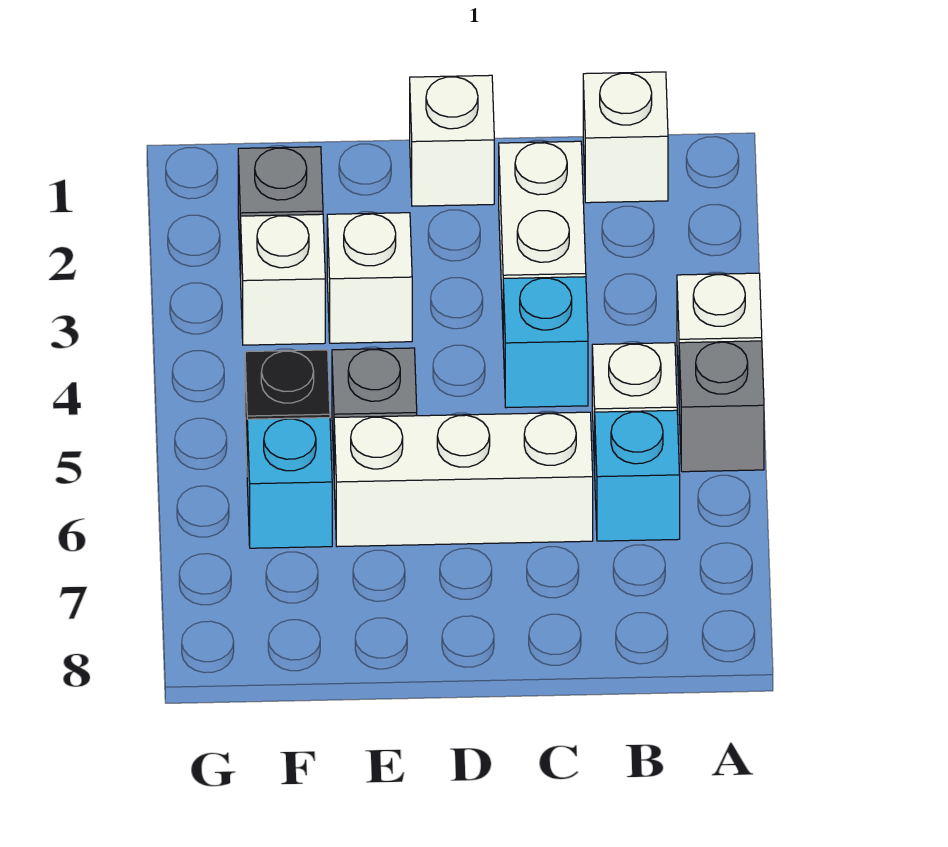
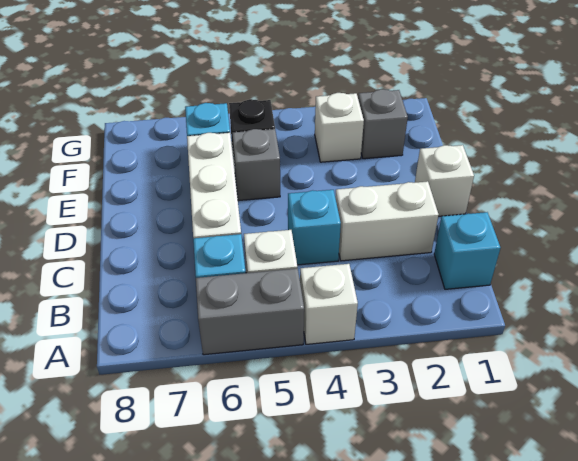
grey brick A5 level 1 -> grey brick A5:A6 level 1
white brick B1 level 1 -> cyan brick B1 level 1
white brick E3 level 1 -> none

